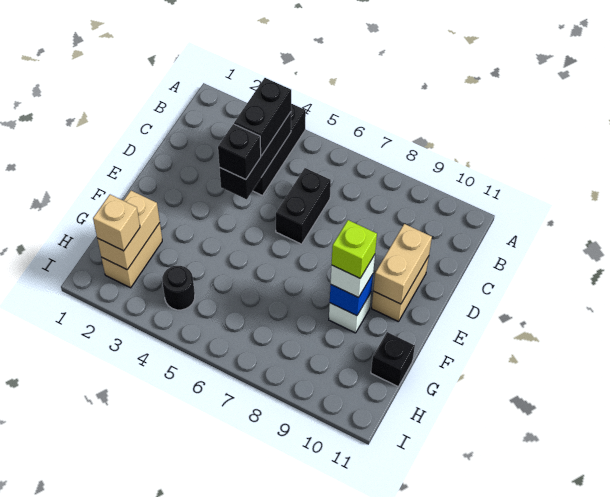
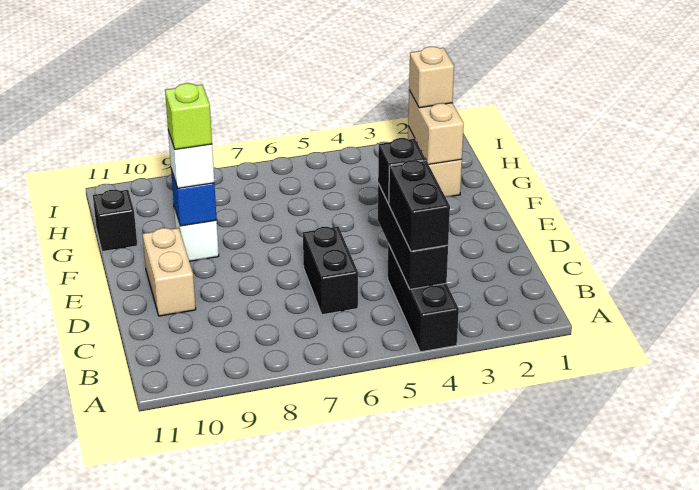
tan brick D10:E10 level 2 -> none
black round brick H4 level 1 -> none

